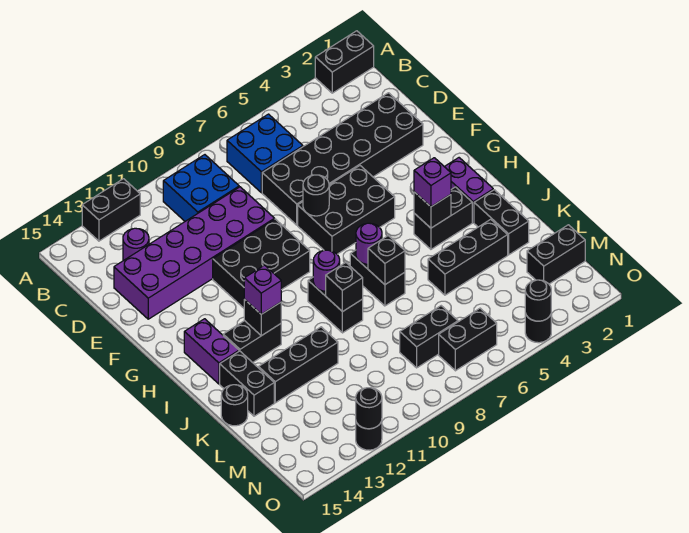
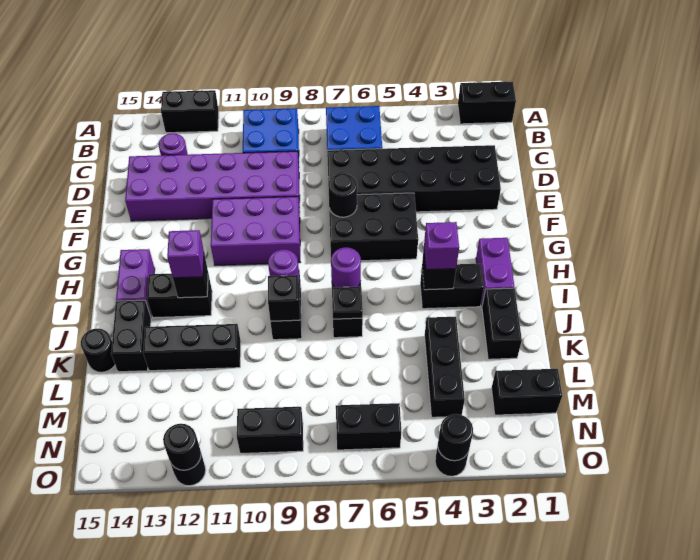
black brick F9:G11 level 1 -> purple brick F9:G11 level 1
black brick J7 level 2 -> black plate J7 level 2
black brick K3:K5 level 1 -> black brick K4:M4 level 1
black brick M7:M8 level 1 -> black brick N9:N10 level 1

